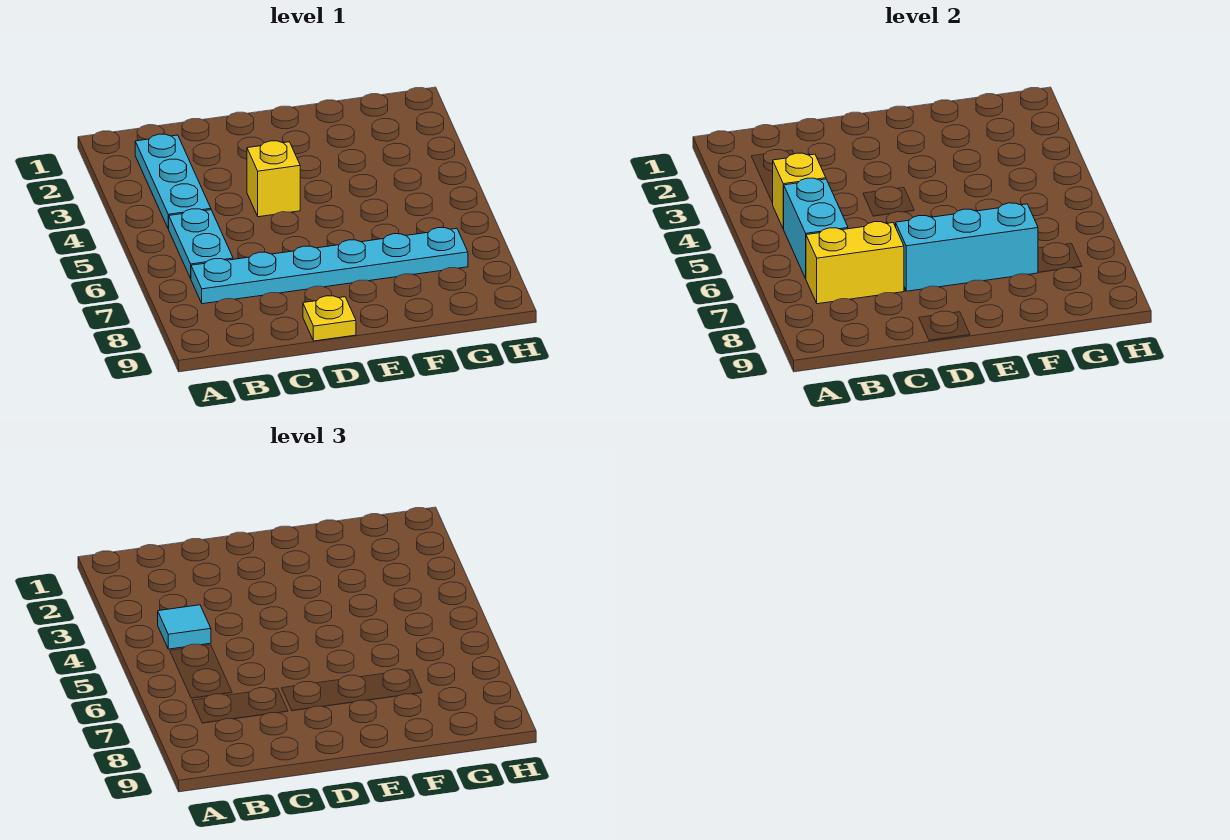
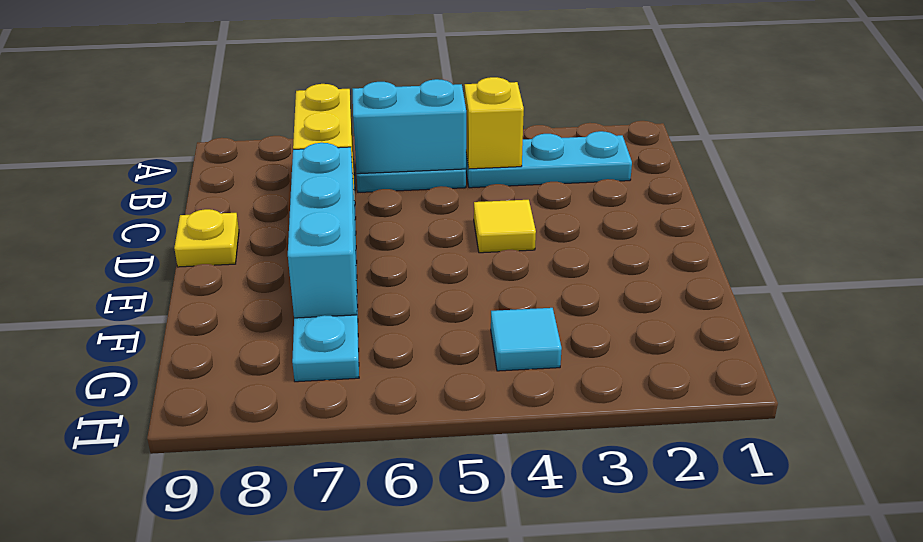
cyan tile B4 level 3 -> cyan tile G4 level 1
yellow brick D4 level 1 -> yellow tile D4 level 1

